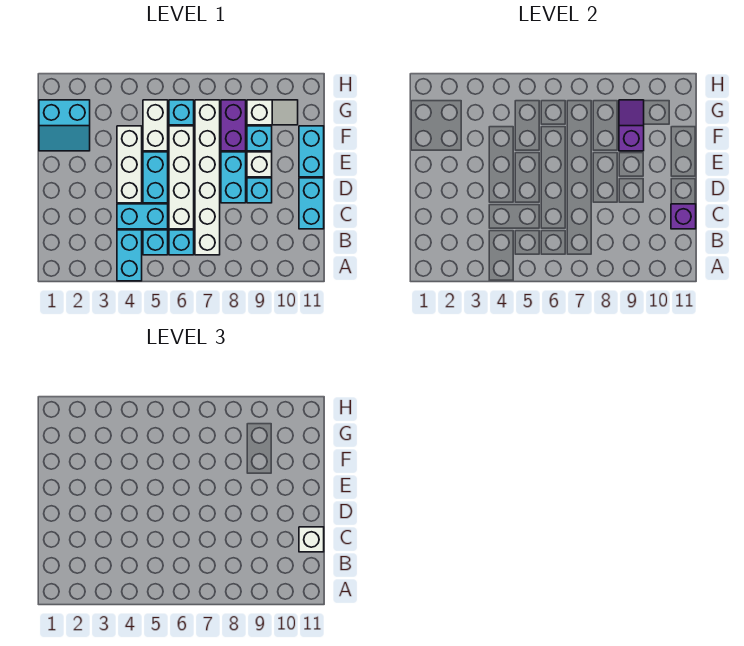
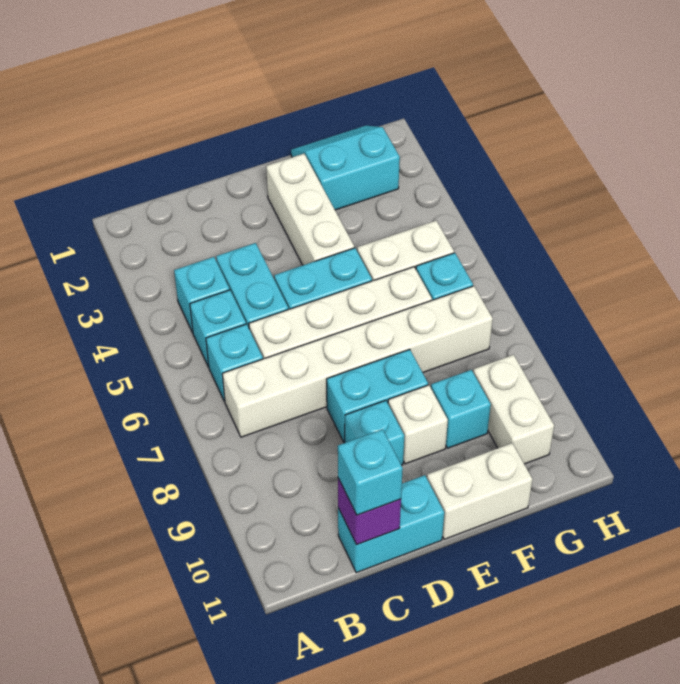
cyan brick A4:B4 level 1 -> cyan brick B4 level 1
white brick C11 level 3 -> cyan brick C11 level 3
white brick D4:F4 level 1 -> white brick E2:E4 level 1
cyan brick E11:F11 level 1 -> white brick E11:F11 level 1
cyan slope F1:G2 level 1 top G -> cyan slope F1:G2 level 1 top 2
purple brick F8:G8 level 1 -> none
purple slope F9:G9 level 2 top F -> none
white slope G9:G10 level 1 top 9 -> white brick G9:G10 level 1

